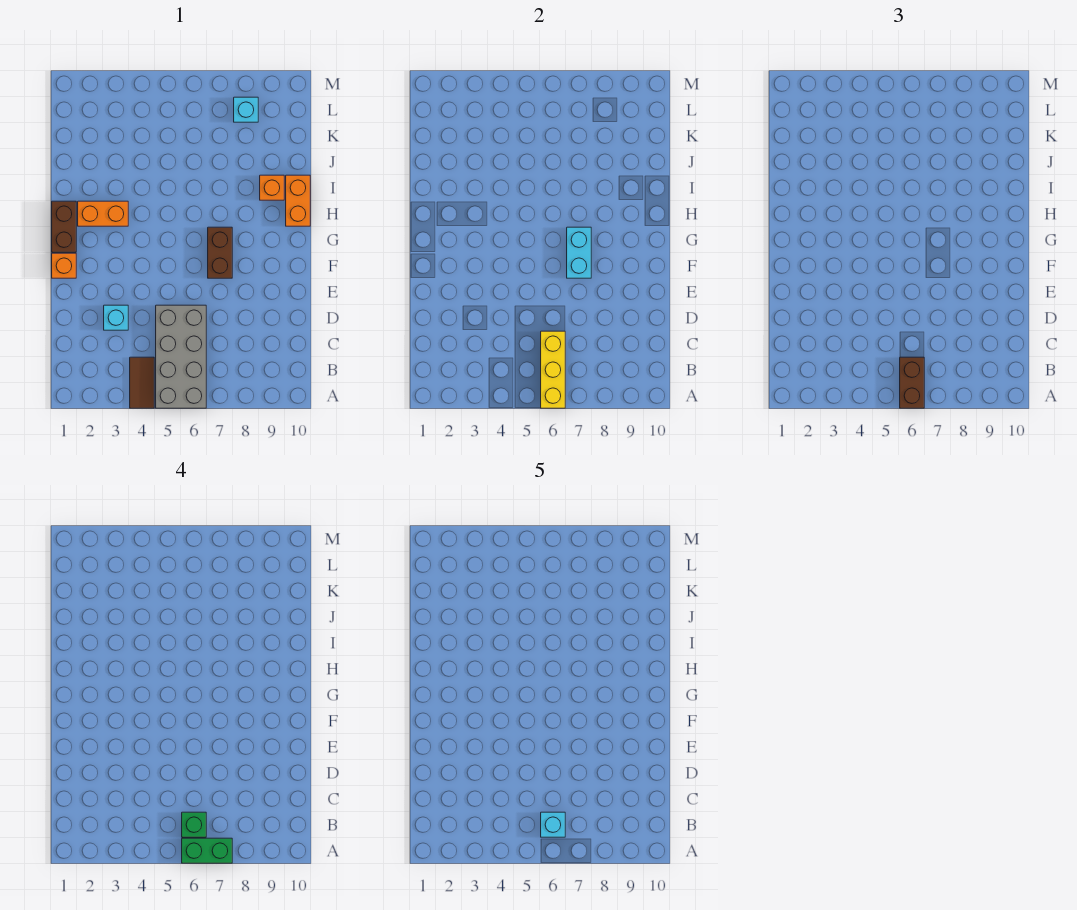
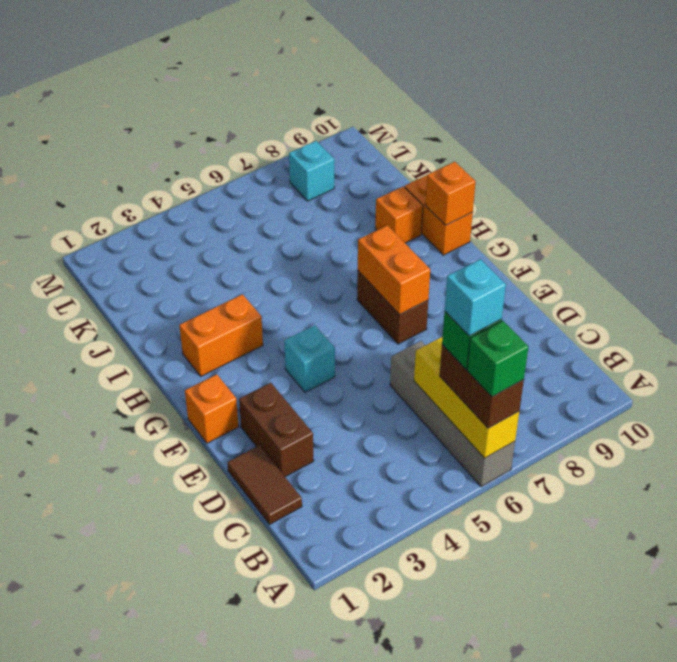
brown tile A4:B4 level 1 -> brown tile C1:D1 level 1
grey brick A5:D6 level 1 -> grey brick A6:D6 level 1
green brick A6:A7 level 4 -> green brick A6 level 4
cyan brick D3 level 1 -> cyan brick F4 level 1
cyan brick F7:G7 level 2 -> orange brick F7:G7 level 2
brown brick G1:H1 level 1 -> brown brick D2:E2 level 1
none -> orange brick H10 level 2

